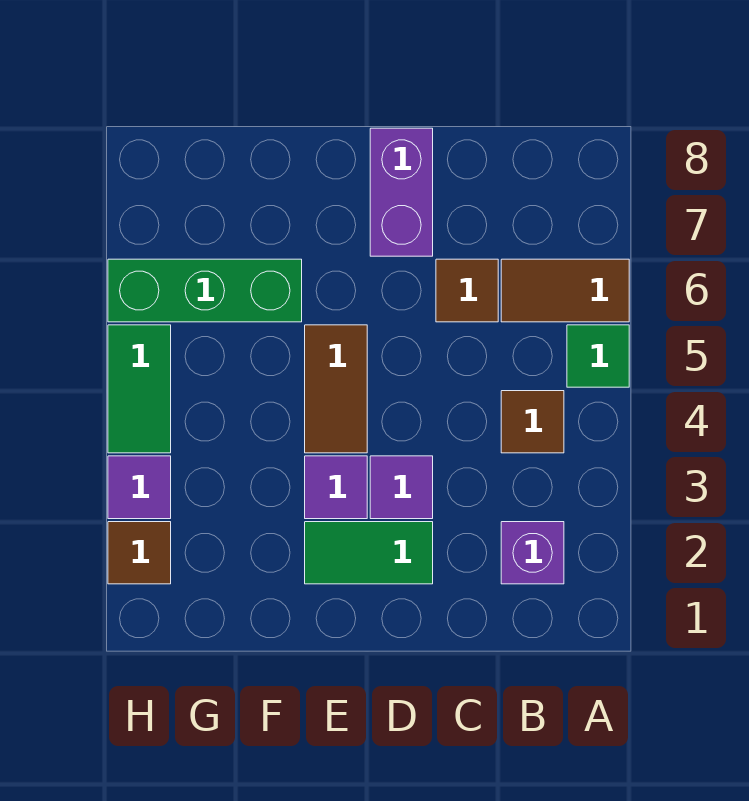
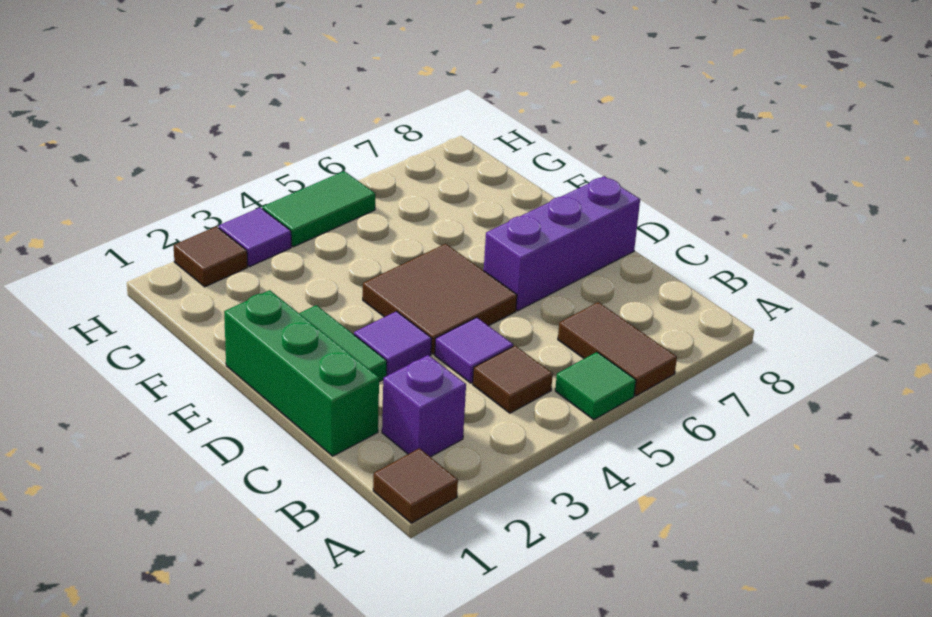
brown tile C6 level 1 -> brown tile A1 level 1
purple brick D7:D8 level 1 -> purple brick D6:D8 level 1
purple tile E3 level 1 -> purple tile C4 level 1
brown tile E4:E5 level 1 -> brown tile D4:E5 level 1
green brick F6:H6 level 1 -> green brick C1:E1 level 1

